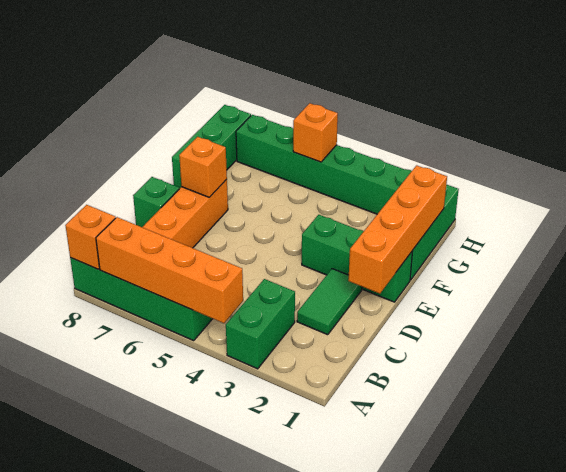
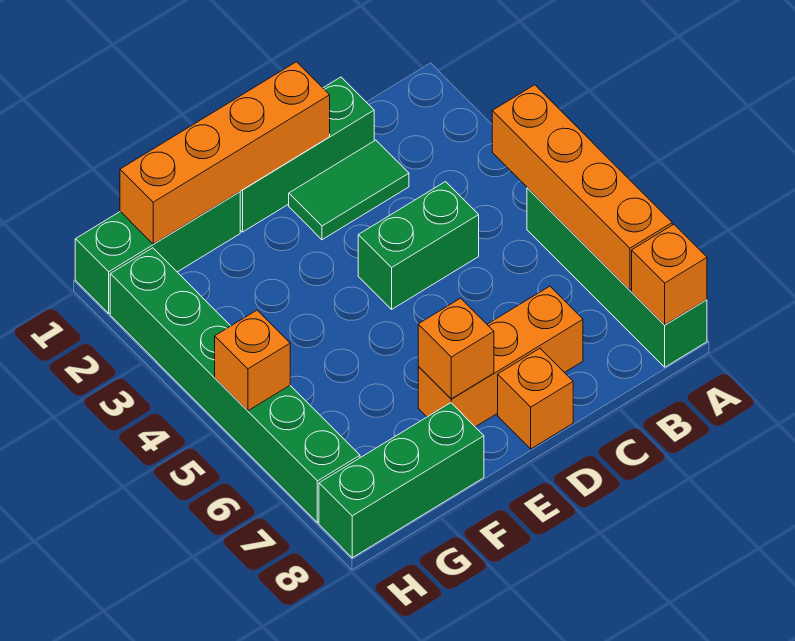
green brick A3:B3 level 1 -> green brick C4:D4 level 1
green brick D8 level 1 -> orange brick D8 level 1
green brick E1:E3 level 1 -> green brick C1:E1 level 1

